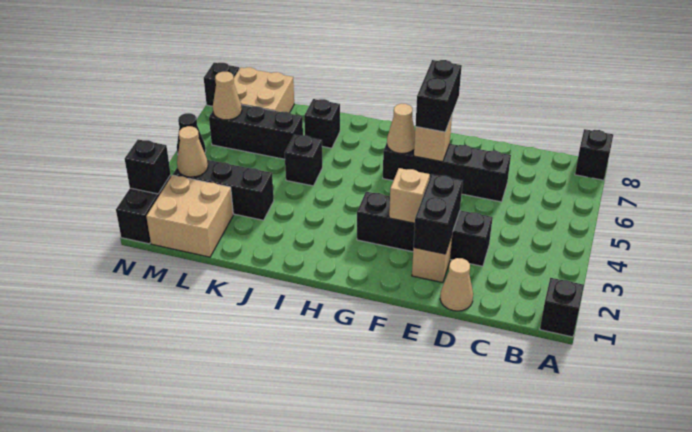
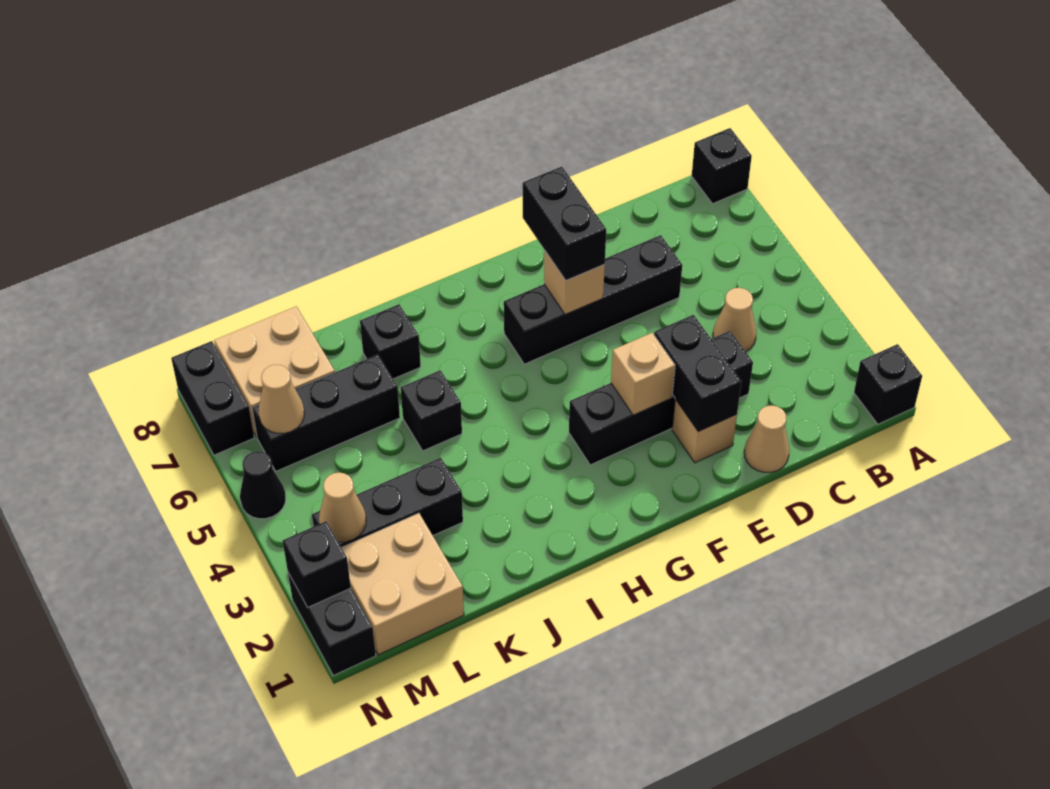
tan cone G6 level 2 -> tan cone C4 level 1
black brick N8 level 1 -> black brick N7:N8 level 1

